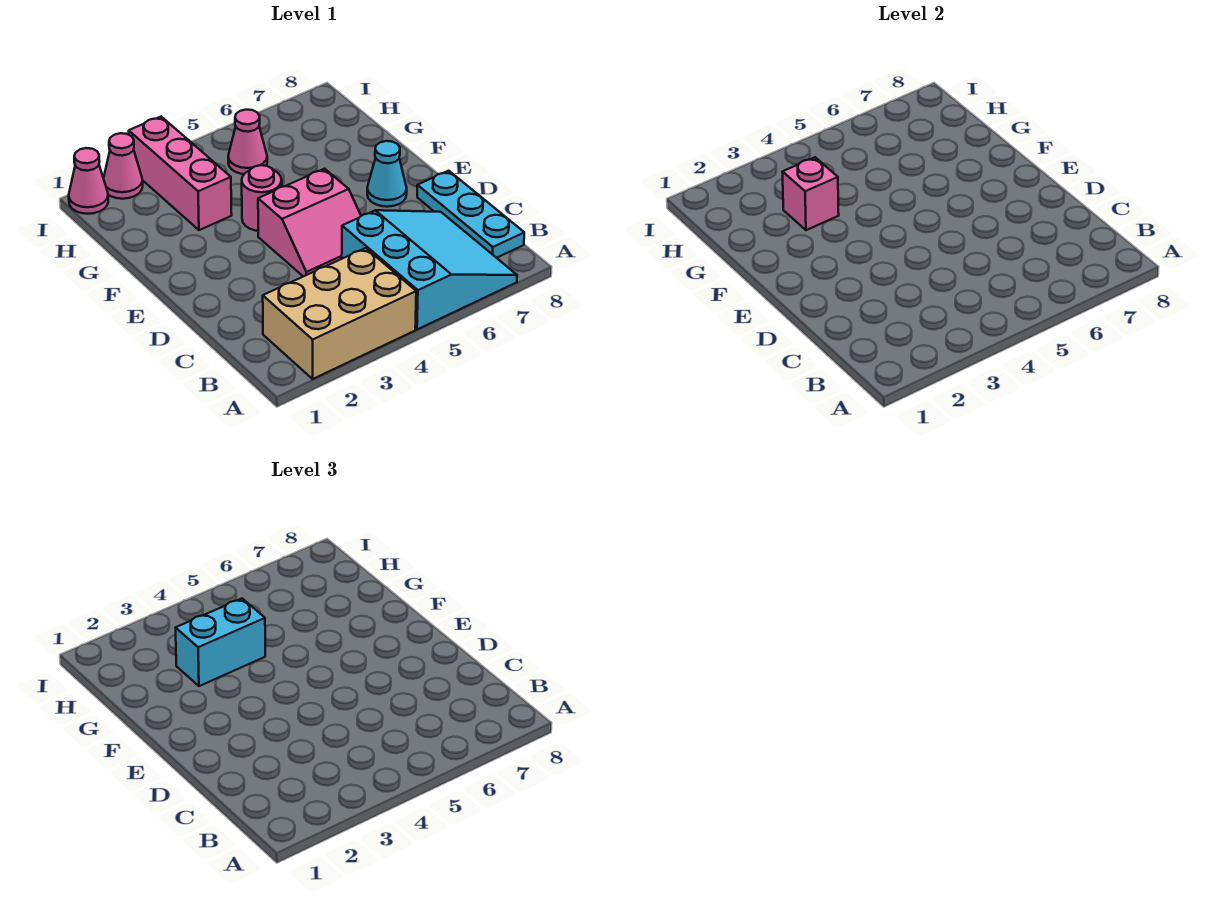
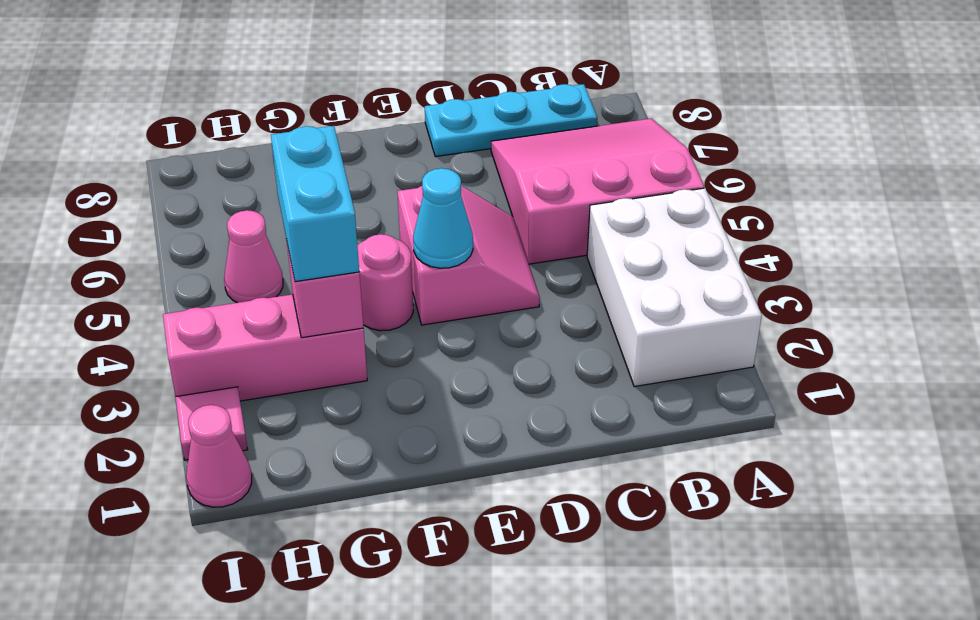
tan brick A2:B4 level 1 -> white brick A2:B4 level 1
cyan slope A5:C7 level 1 top 5 -> pink slope A5:C7 level 1 top 5
cyan cone E7 level 1 -> cyan cone E4 level 2
pink cone I2 level 1 -> pink tile I2 level 1

